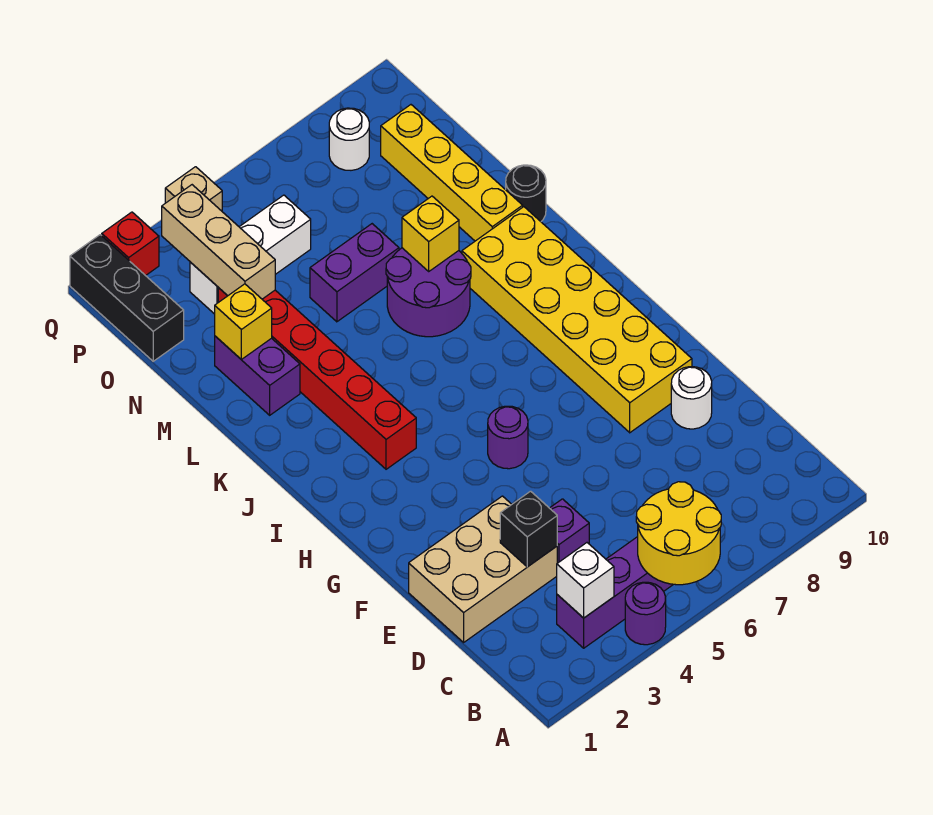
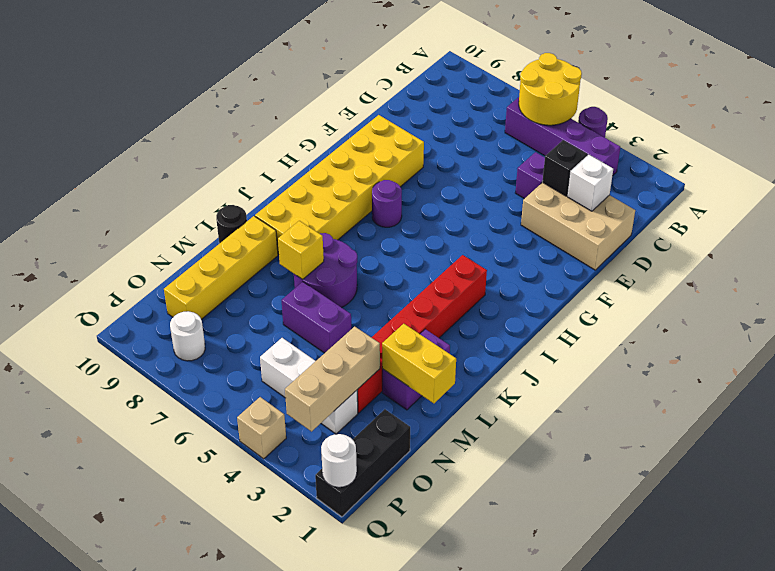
white brick B3 level 2 -> white brick D2 level 2
white round brick E9 level 1 -> white round brick Q1 level 2
purple round brick G5 level 1 -> purple round brick H7 level 1
yellow brick M2 level 2 -> yellow brick M1:M2 level 2
red brick Q2 level 1 -> none

